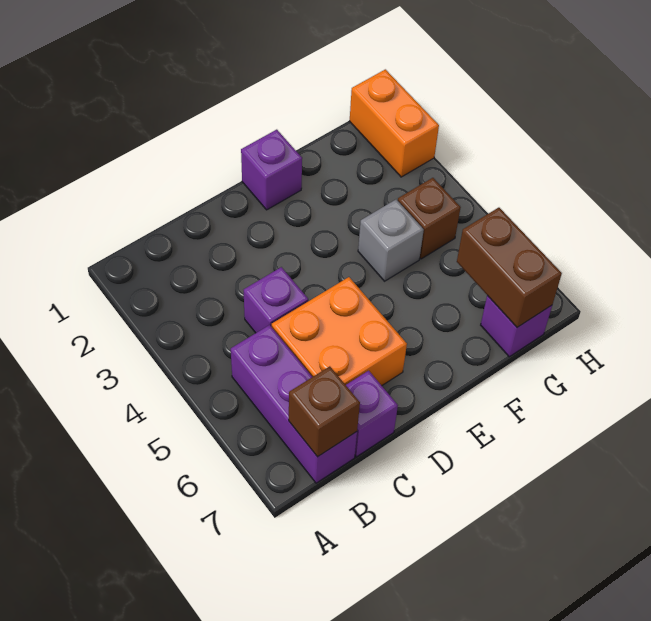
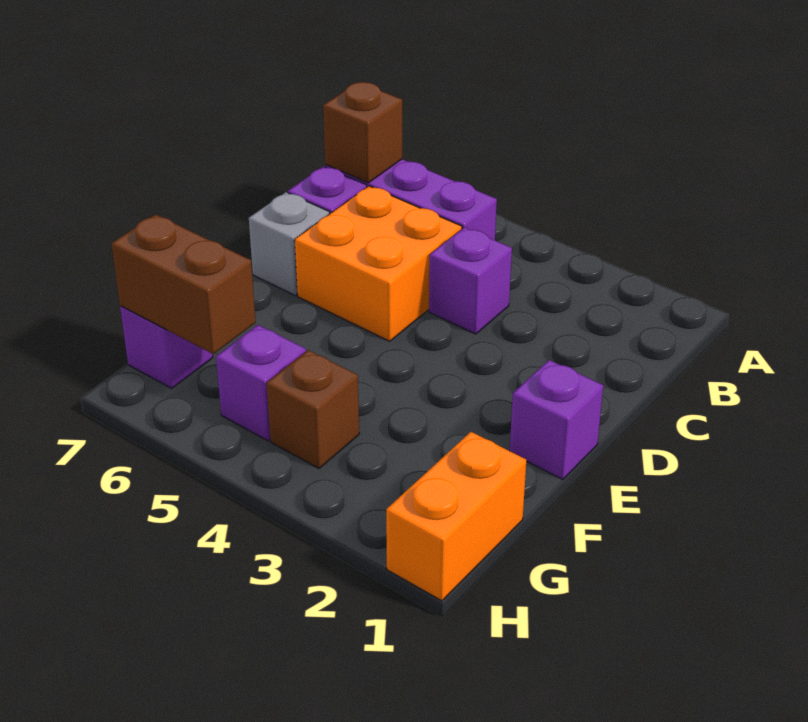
grey brick F4 level 1 -> grey brick D7 level 1
none -> purple brick G5 level 1
orange brick H1:H2 level 1 -> orange brick G1:H1 level 1

